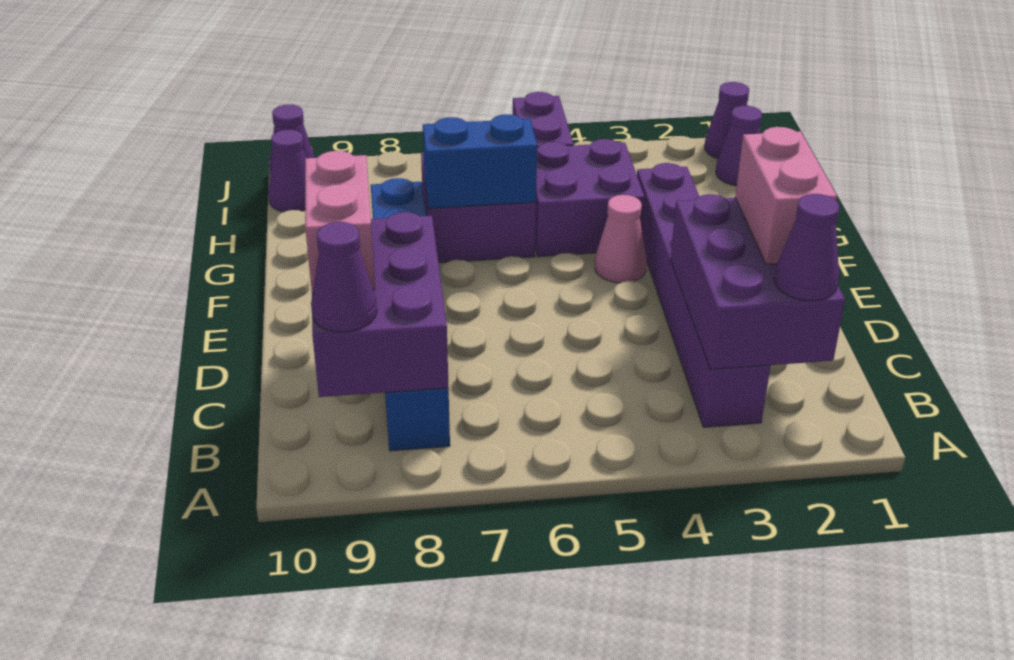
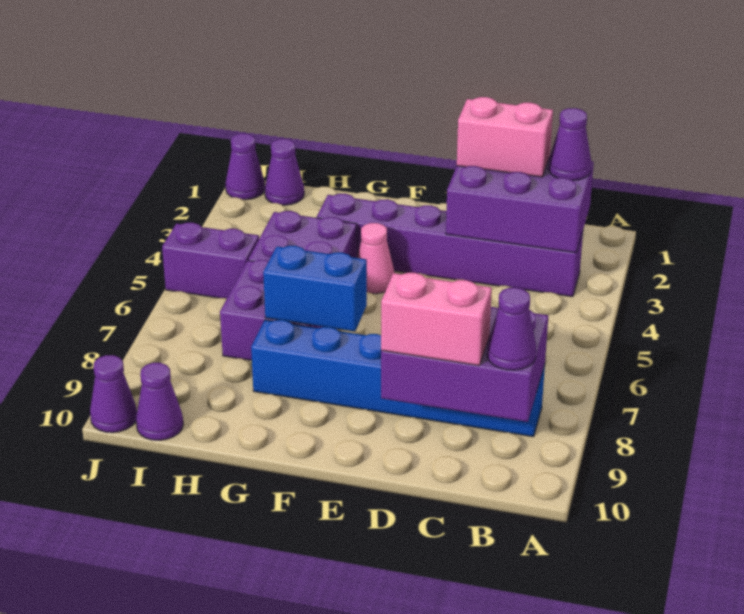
blue brick G6:G7 level 2 -> blue brick F7:G7 level 2

